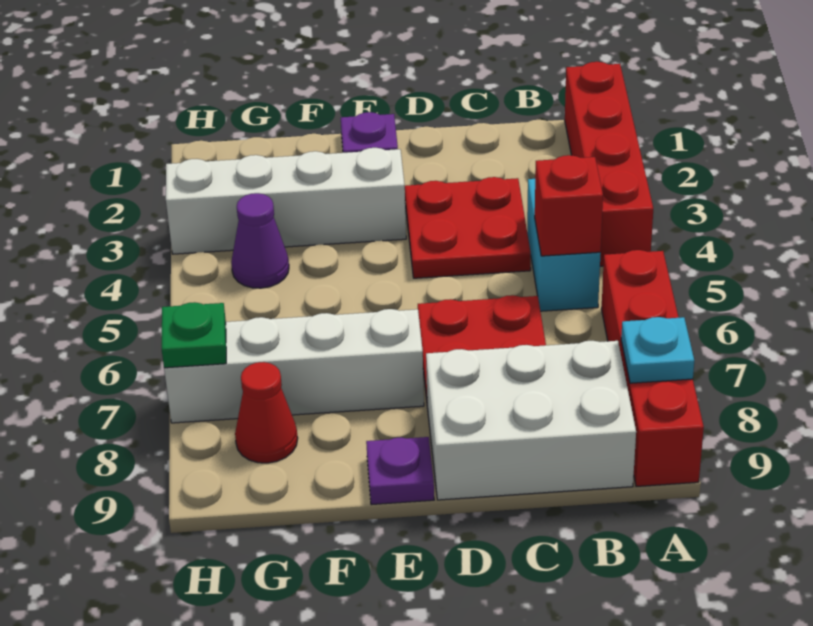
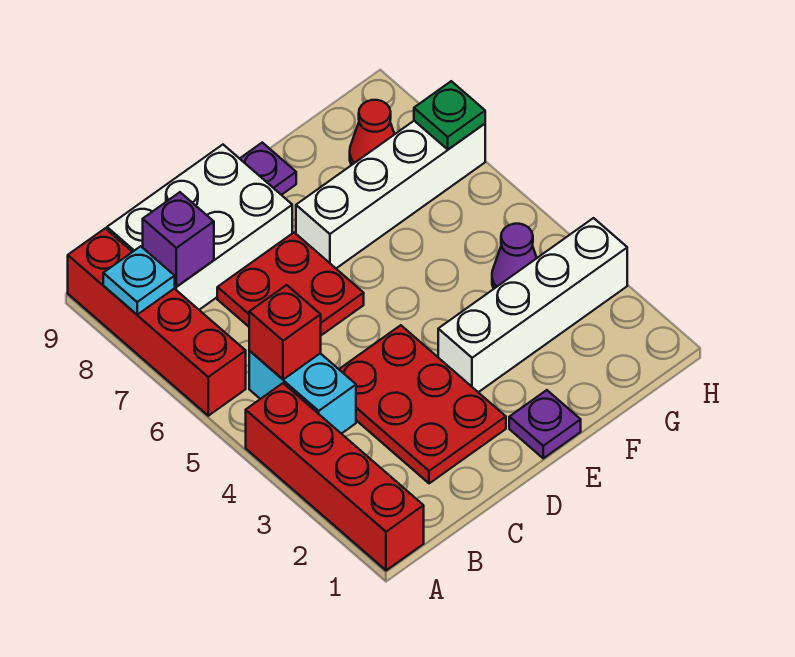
none -> purple brick B8 level 2
red plate C3:D4 level 1 -> red plate C2:D4 level 1

